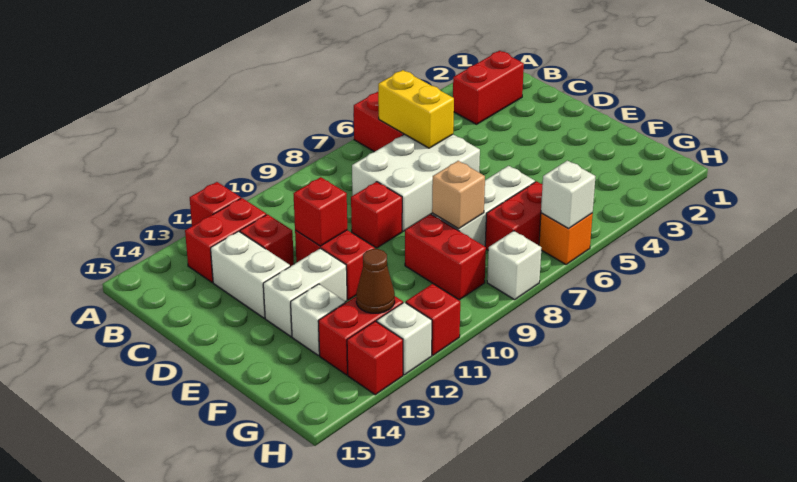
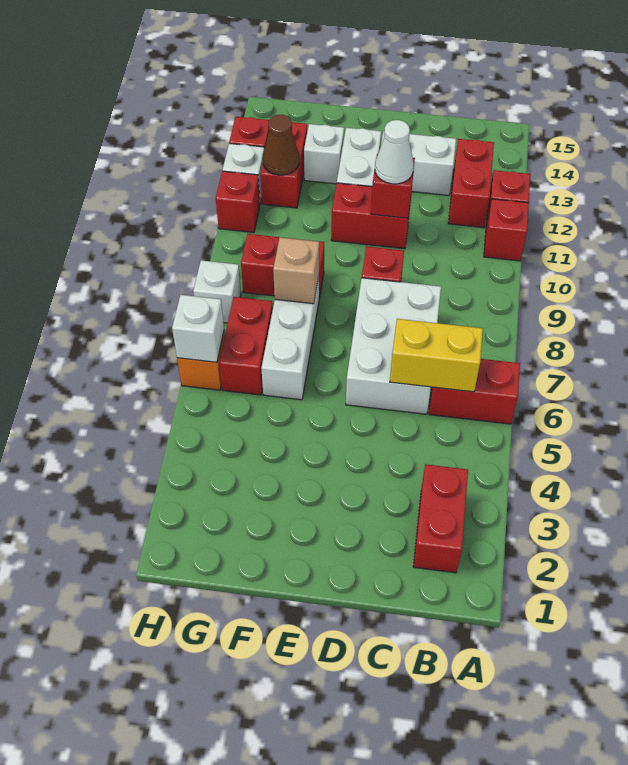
red brick C12 level 1 -> red brick A11 level 1
none -> white cone D11 level 3

